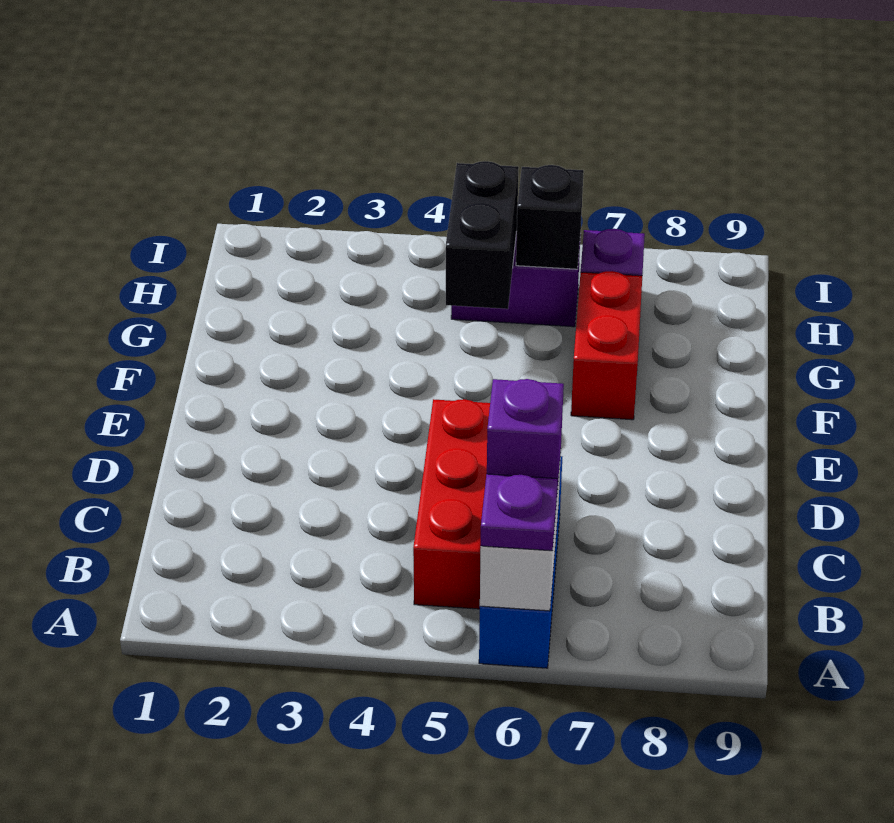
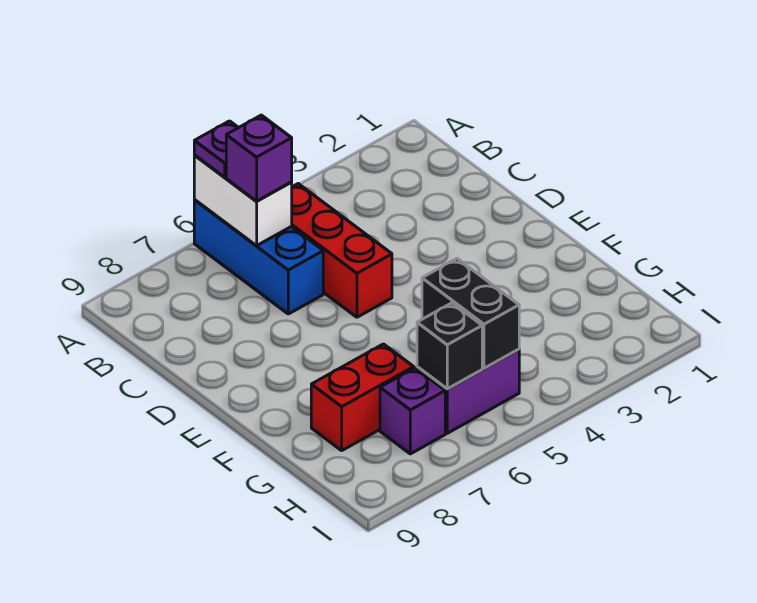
red brick F7:G7 level 1 -> red brick G7:G8 level 1

